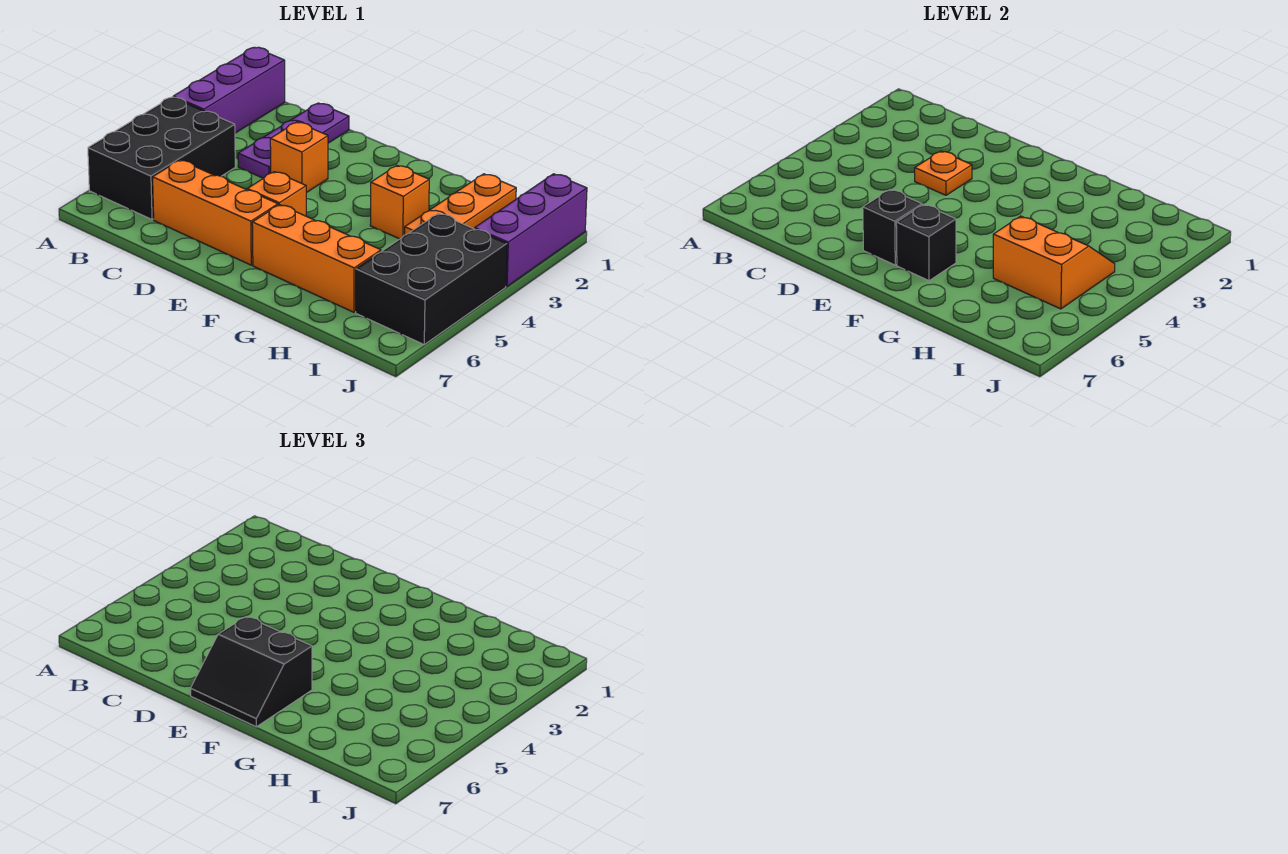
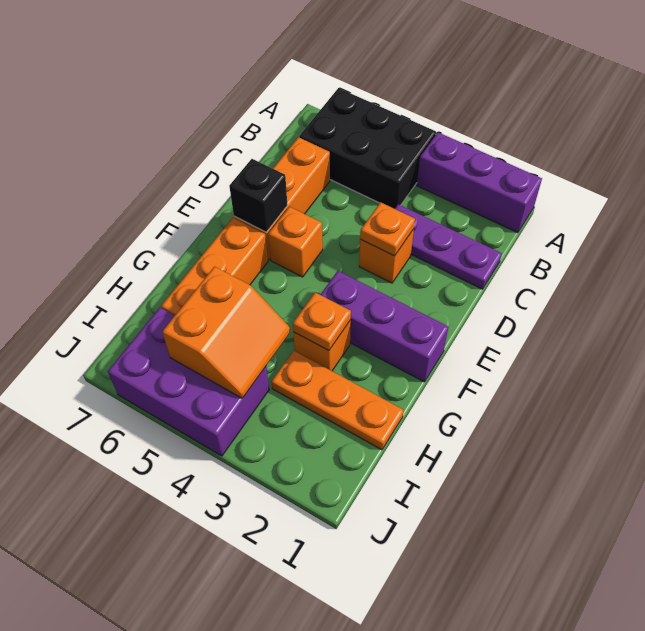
black slope E6:F7 level 3 top 6 -> none
black brick F6 level 2 -> none
none -> orange plate G3 level 2
black brick I4:J6 level 1 -> purple brick I4:J6 level 1
purple brick J1:J3 level 1 -> purple brick F1:F3 level 1

